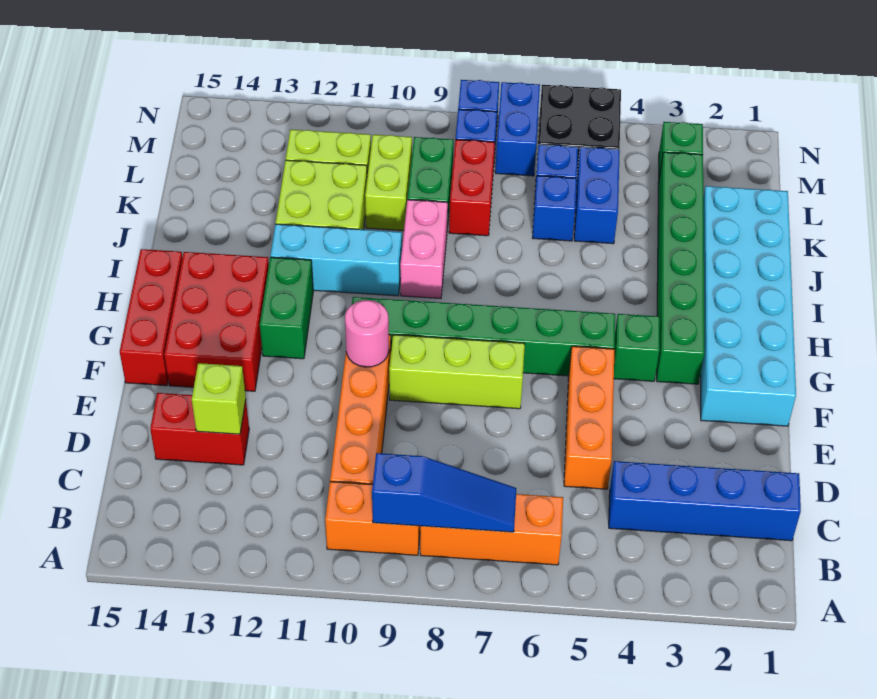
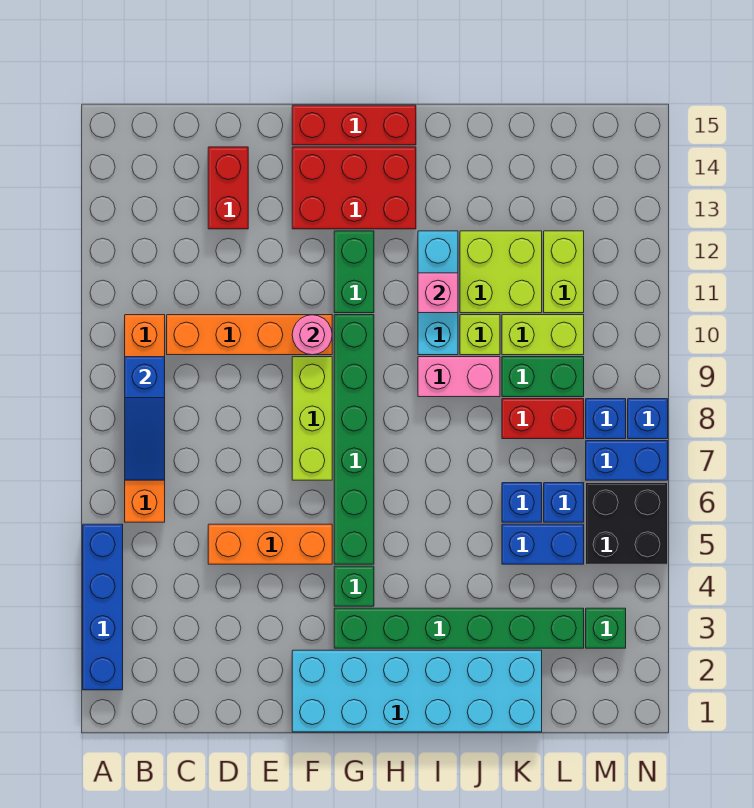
blue brick C1:C4 level 1 -> blue brick A2:A5 level 1
lime brick D13 level 2 -> lime brick J10 level 1
green brick G12:H12 level 1 -> green brick G11:G12 level 1
none -> pink brick I11 level 2

